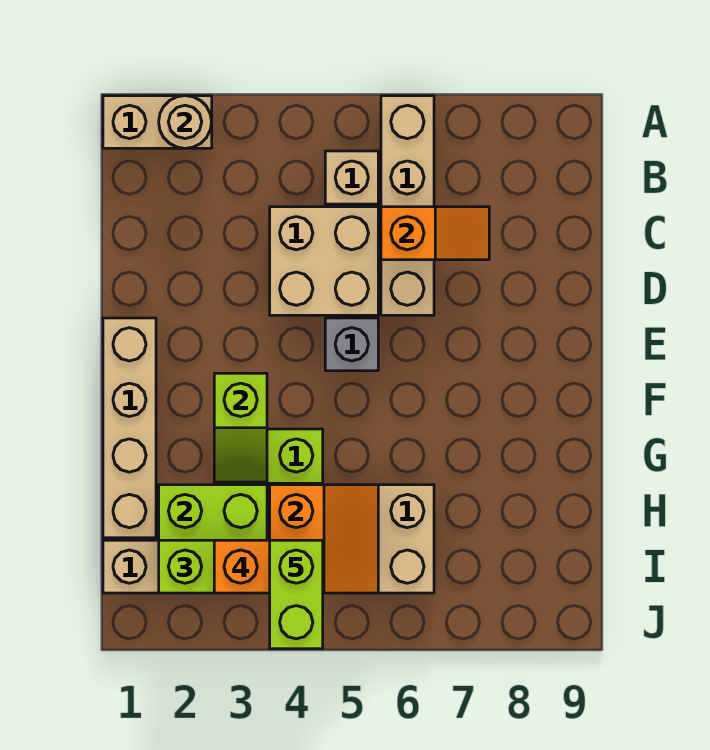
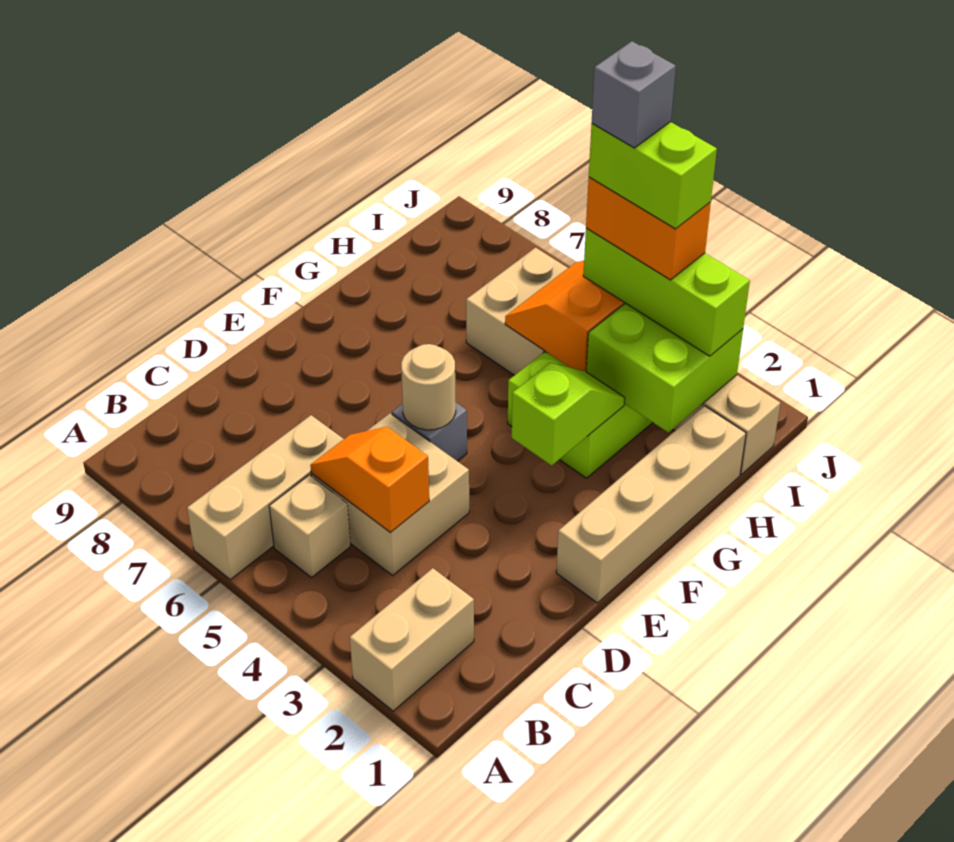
tan brick A1:A2 level 1 -> tan brick A2:B2 level 1
tan round brick A2 level 2 -> tan round brick E5 level 2
tan brick A6:D6 level 1 -> tan brick A6:C6 level 1
orange slope C6:C7 level 2 top 6 -> orange slope C4:C5 level 2 top 4
lime brick I4:J4 level 5 -> lime brick I3:I4 level 5
none -> grey brick I4 level 6

